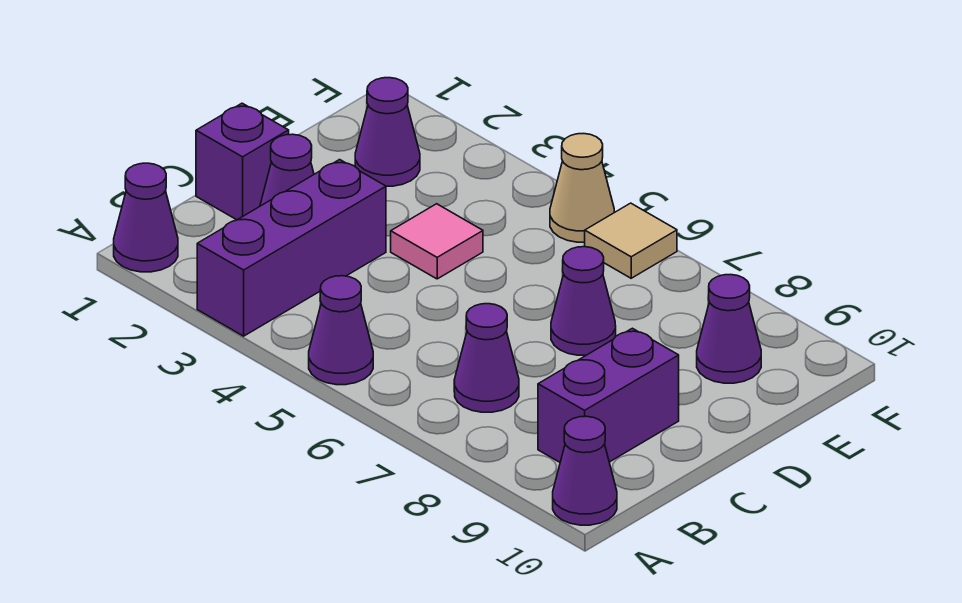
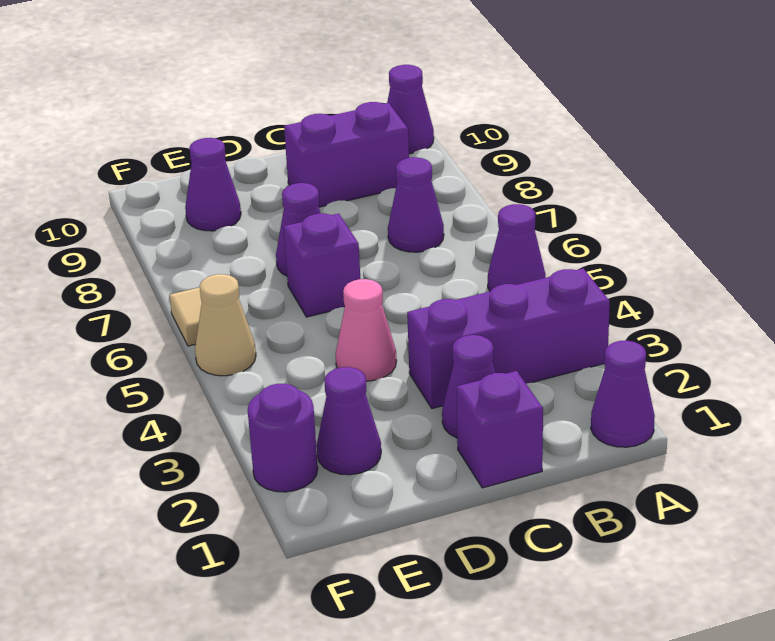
pink tile D4 level 1 -> pink cone D4 level 1
none -> purple brick D6 level 1
none -> purple round brick F2 level 1

